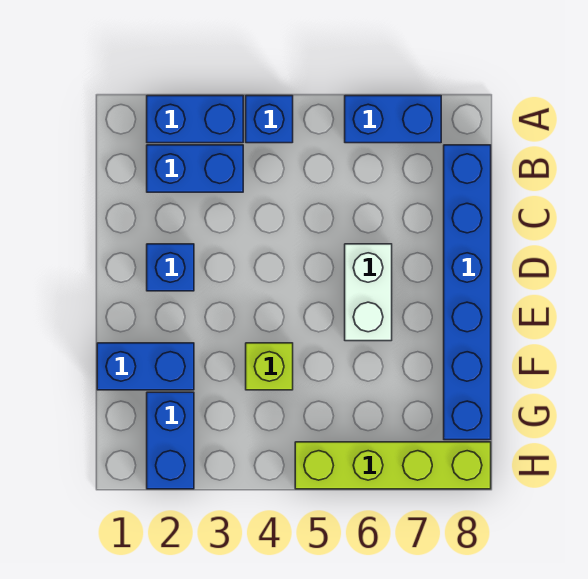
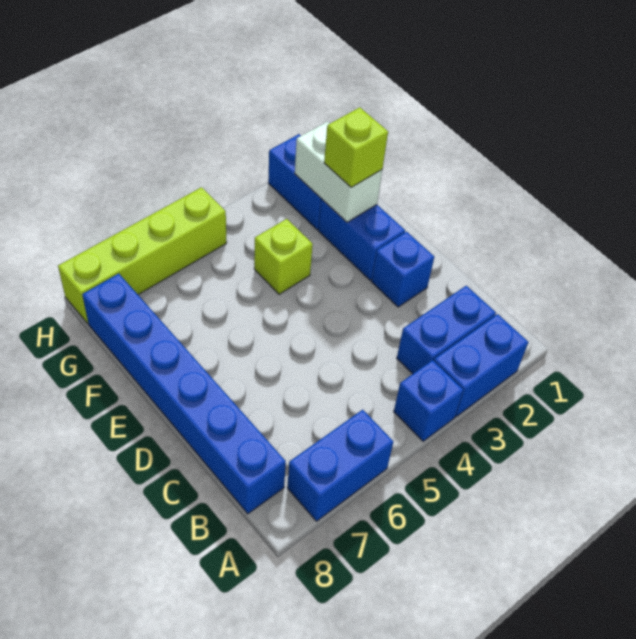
white brick D6:E6 level 1 -> white brick F2:G2 level 2
blue brick F1:F2 level 1 -> blue brick E2:F2 level 1
none -> lime brick F2 level 3

